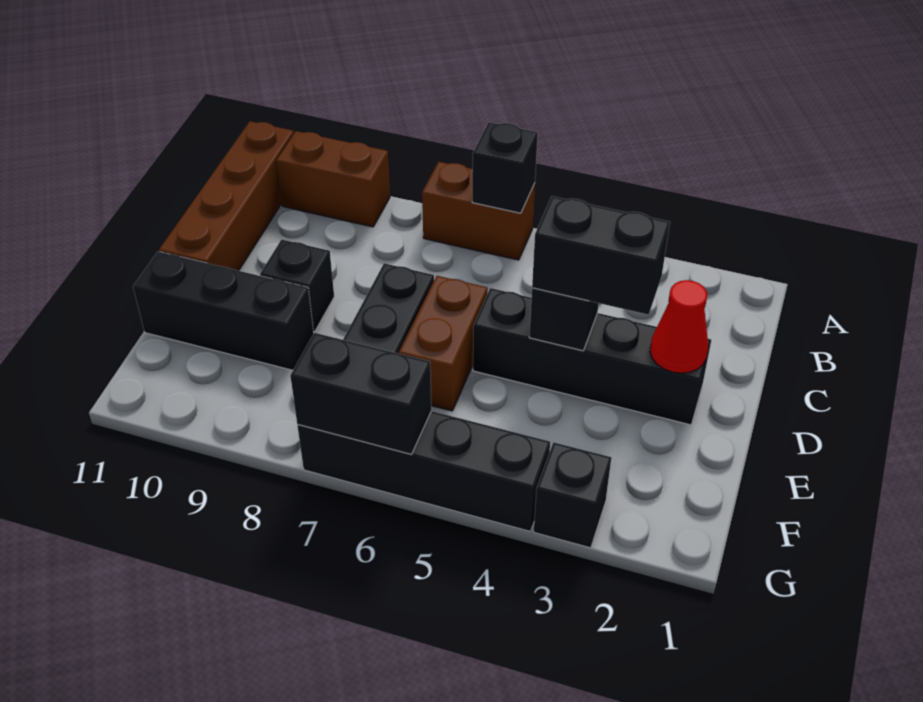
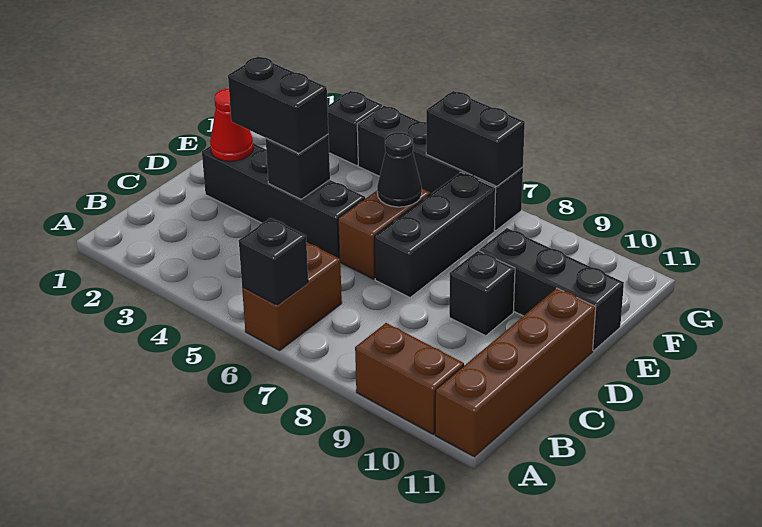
brown brick A6:A7 level 1 -> brown brick A6:B6 level 1
none -> black cone E6 level 2

